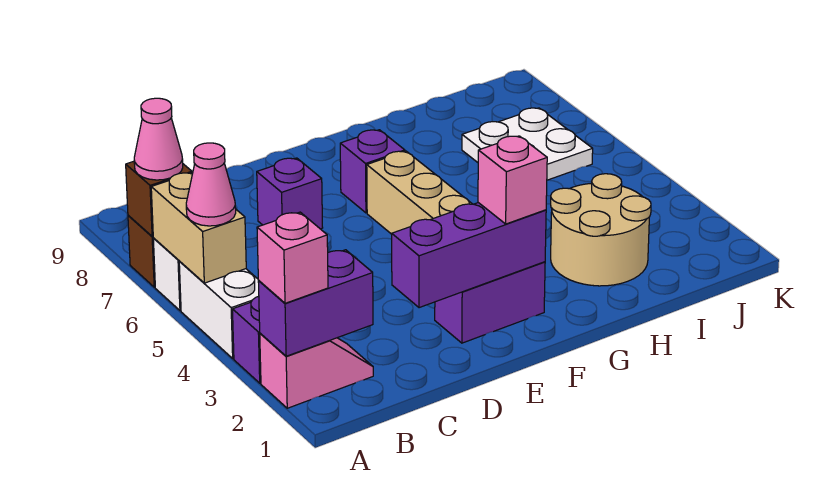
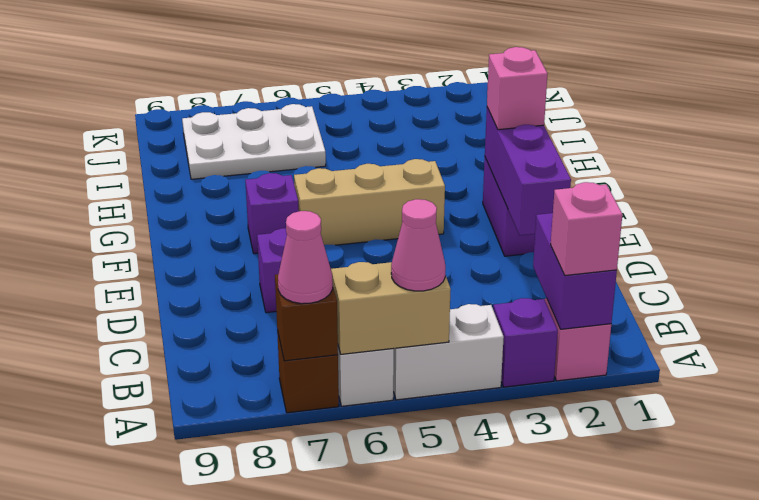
tan round brick H2:I3 level 1 -> none
white plate I6:J7 level 1 -> white plate I6:J8 level 1

